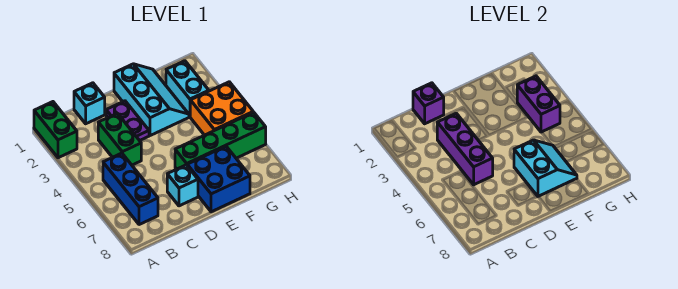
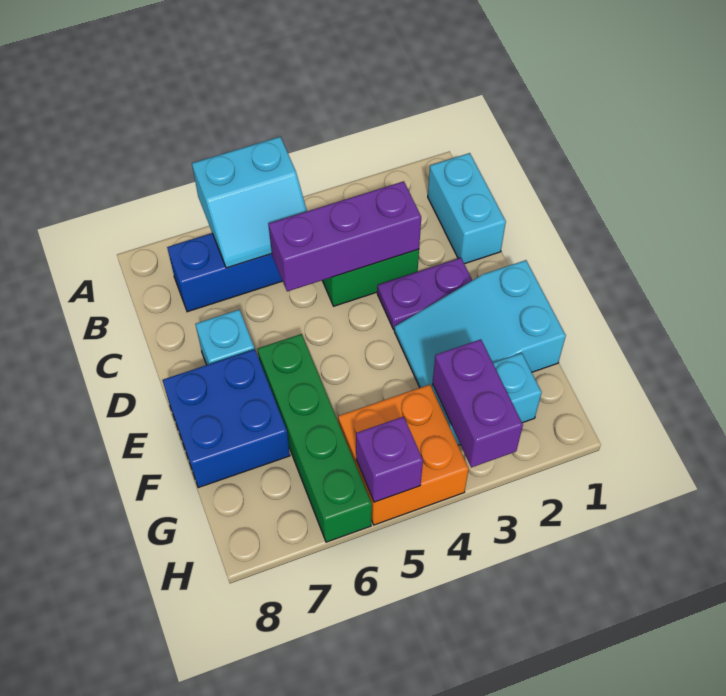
green brick A1:A2 level 1 -> none
cyan brick C1 level 1 -> cyan brick B1:C1 level 1
purple brick C1 level 2 -> purple brick H5 level 2
cyan slope E1:F3 level 1 top E -> cyan slope E1:F3 level 1 top 1
cyan slope E6:F7 level 2 top E -> cyan slope A5:B6 level 2 top A
purple brick G3:G4 level 2 -> purple brick G3:H3 level 2

